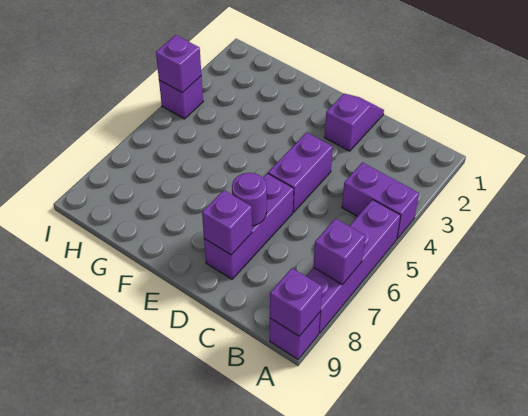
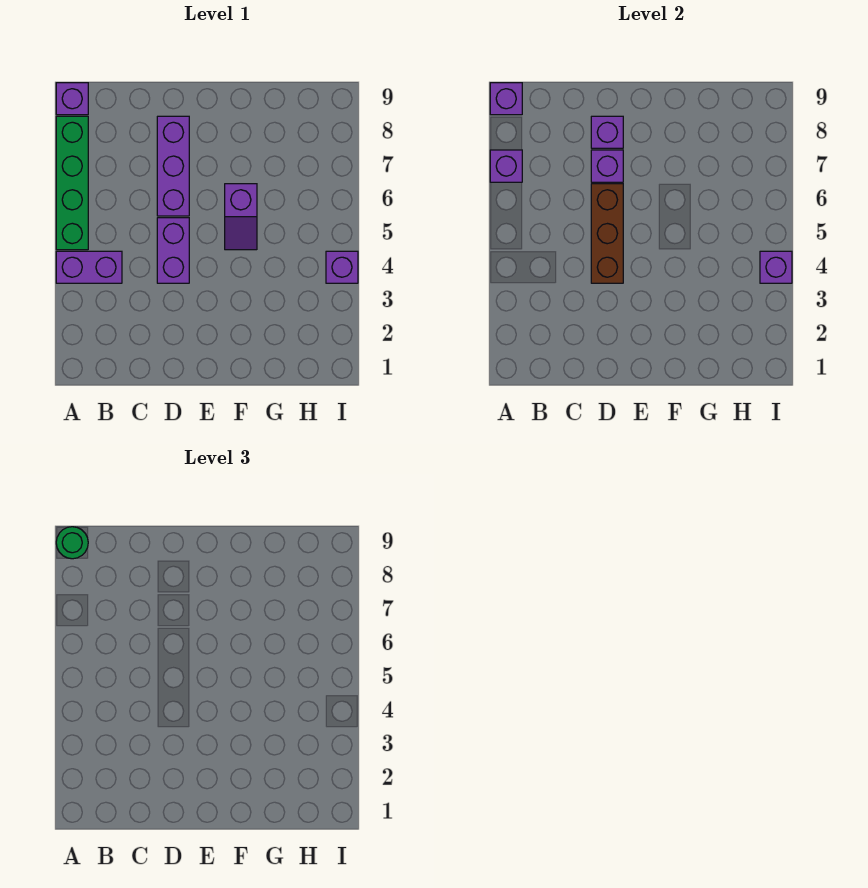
purple brick A5:A8 level 1 -> green brick A5:A8 level 1
none -> green round brick A9 level 3
purple slope D1:D2 level 1 top 2 -> purple slope F5:F6 level 1 top 6
none -> brown brick D4:D6 level 2
purple round brick D7 level 2 -> purple brick D7 level 2

